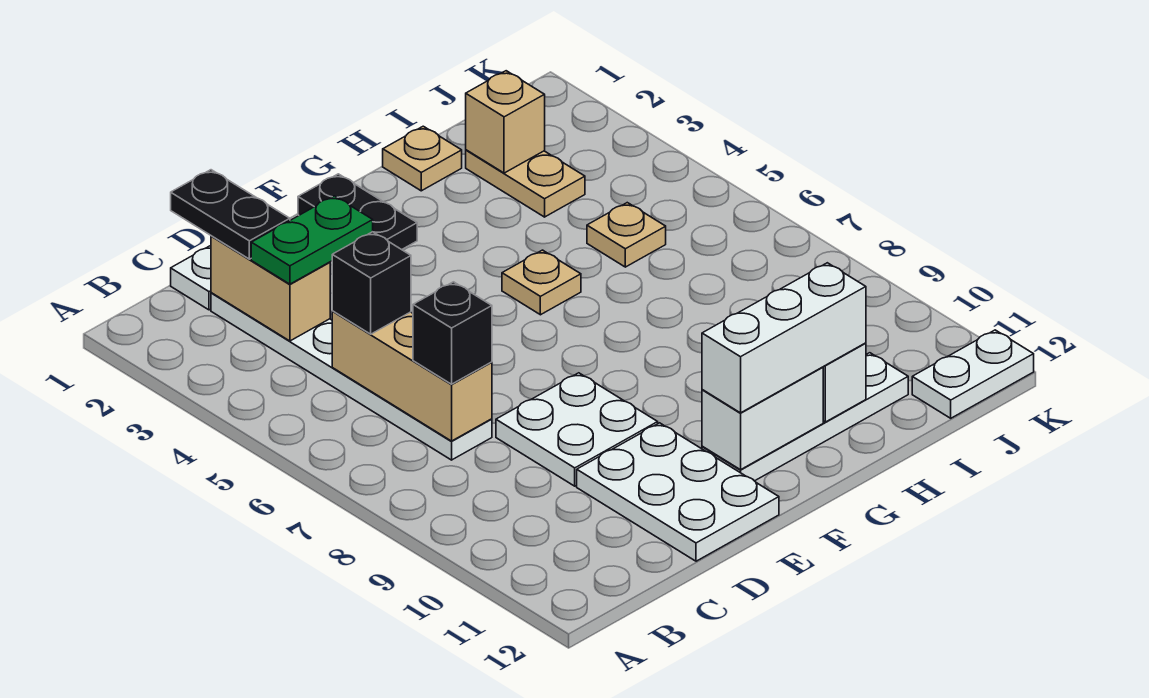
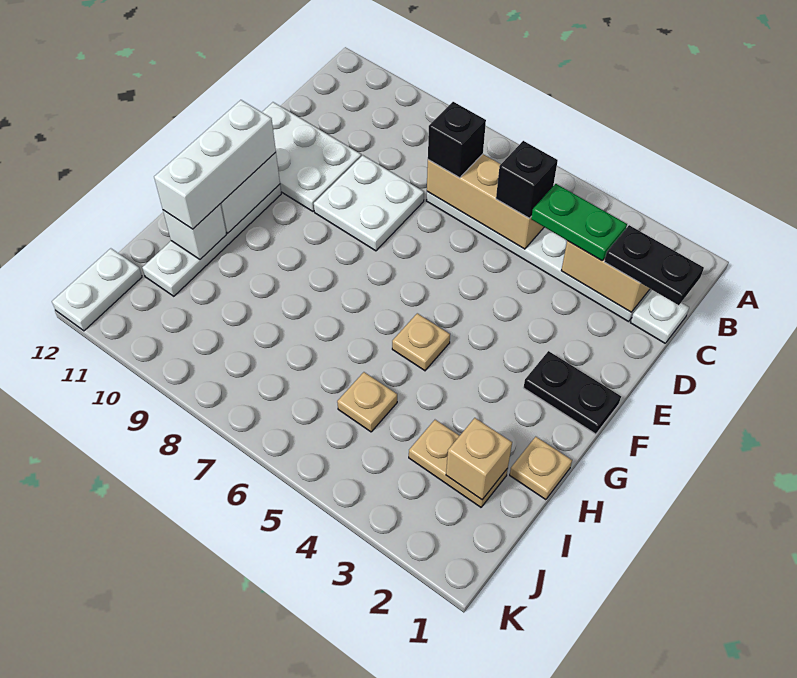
green plate C3:D3 level 3 -> green plate C3:C4 level 3

